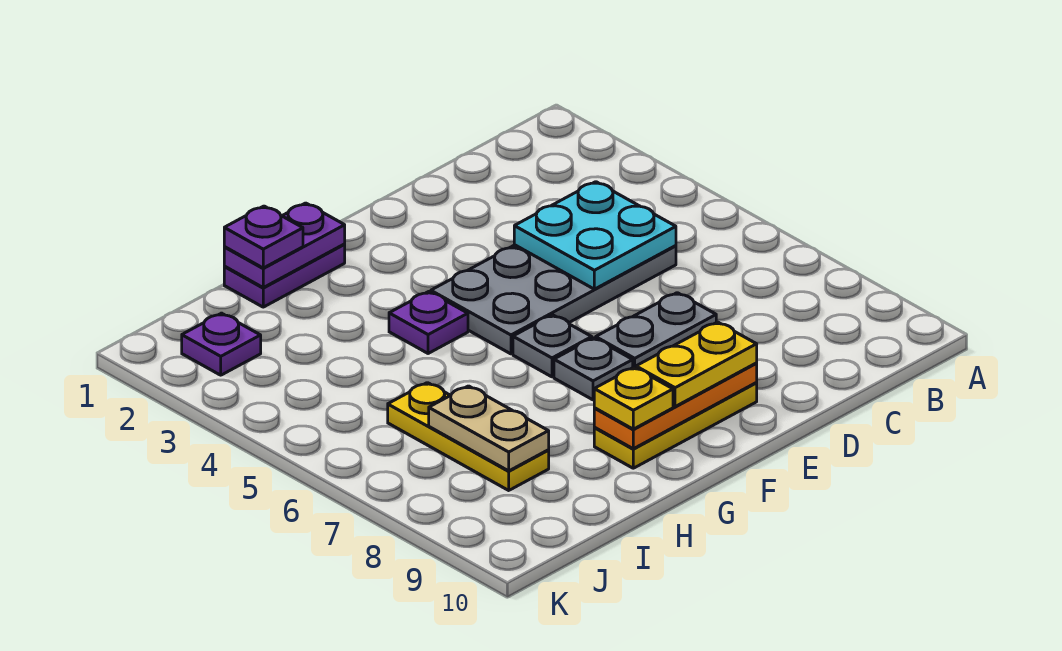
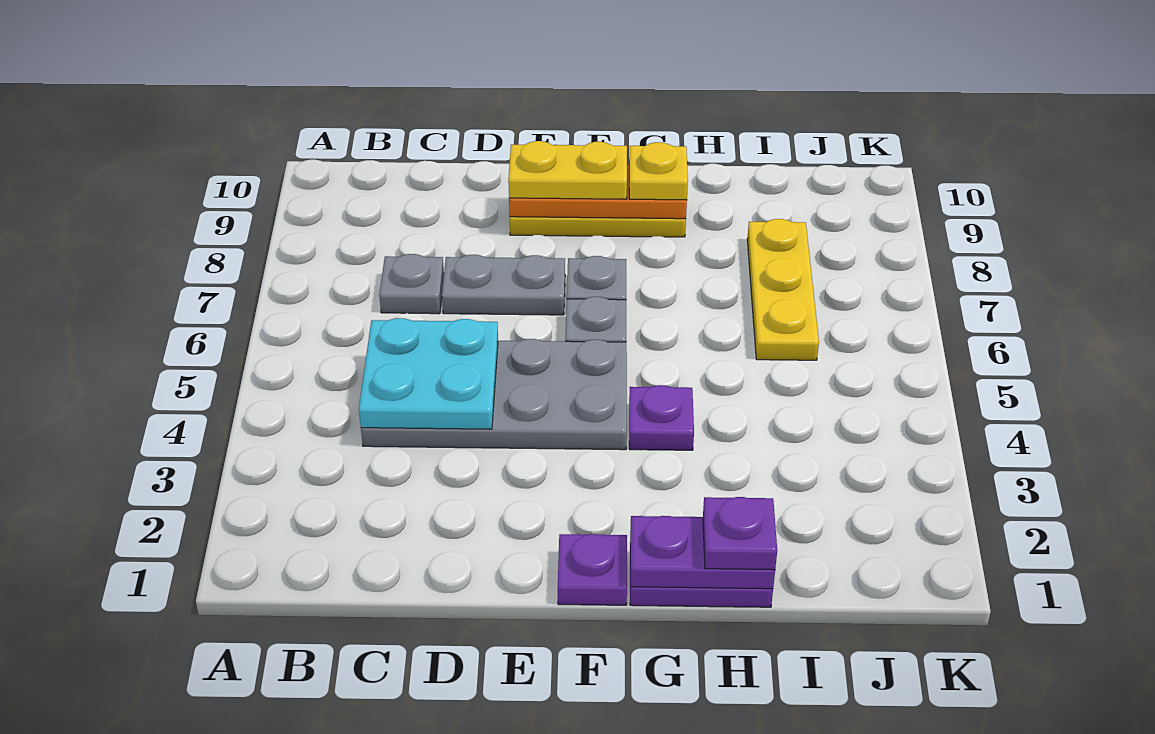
none -> grey plate C7 level 1
tan plate I7:I8 level 2 -> none
purple plate J2 level 1 -> purple plate F1 level 1

